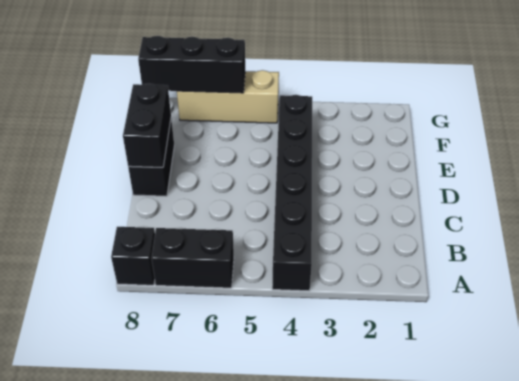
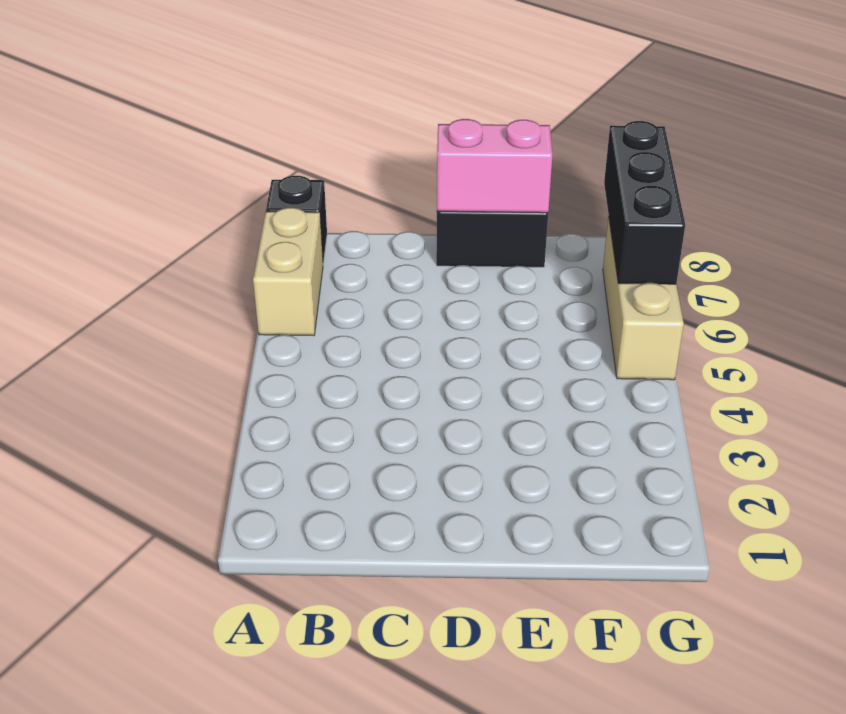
black brick A4:F4 level 1 -> none
black brick A6:A7 level 1 -> tan brick A6:A7 level 1
black brick D8:E8 level 2 -> pink brick D8:E8 level 2

